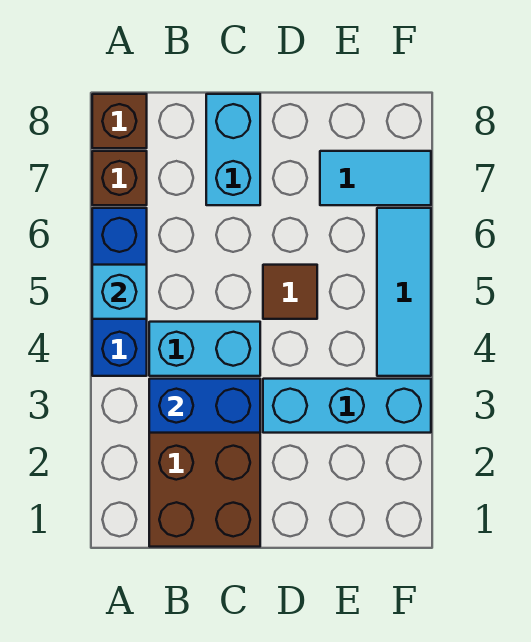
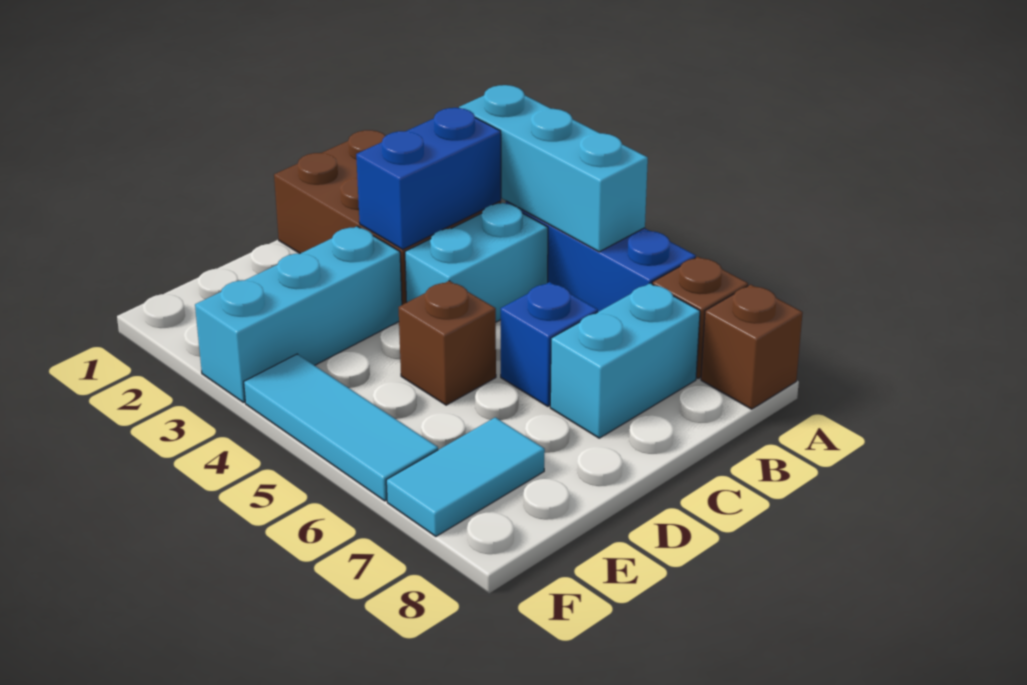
cyan brick A5 level 2 -> cyan brick A3:A5 level 2
none -> blue brick C6 level 1
cyan brick C7:C8 level 1 -> cyan brick B7:C7 level 1
brown tile D5 level 1 -> brown brick D5 level 1

